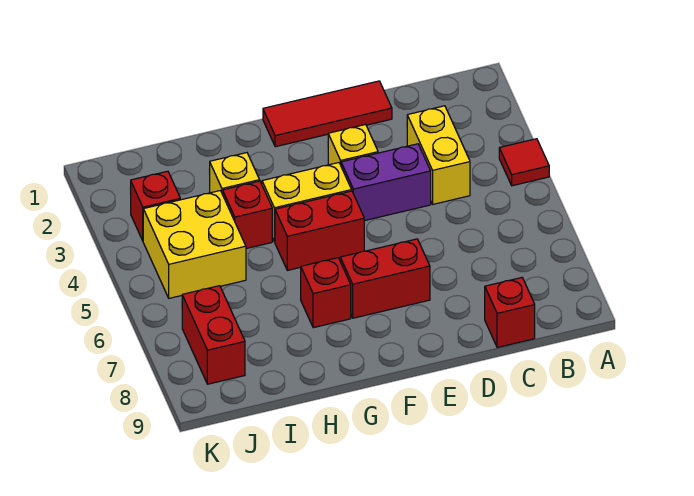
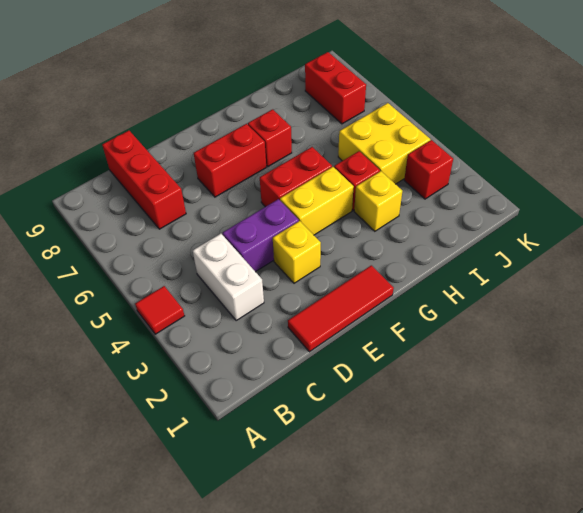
yellow brick C3:C4 level 1 -> white brick C3:C4 level 1
red brick C9 level 1 -> red brick C7:C9 level 1

